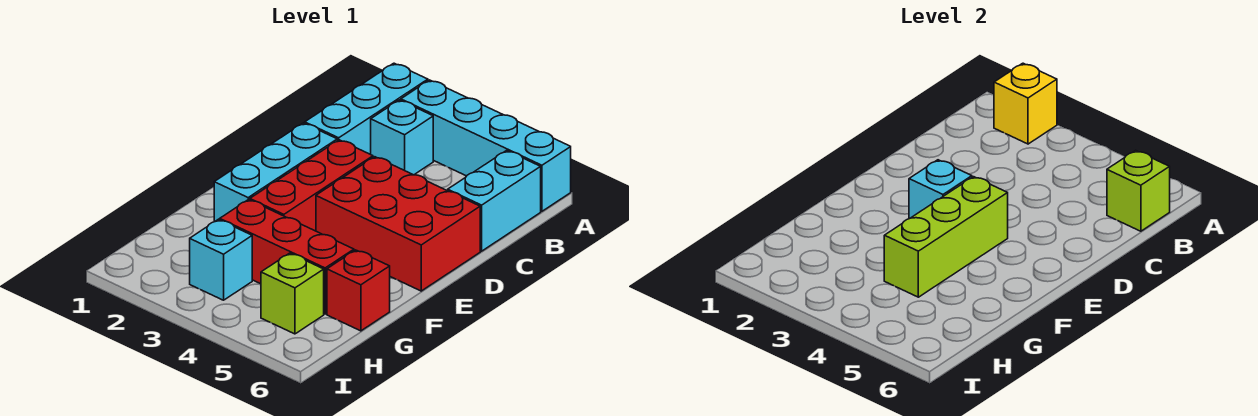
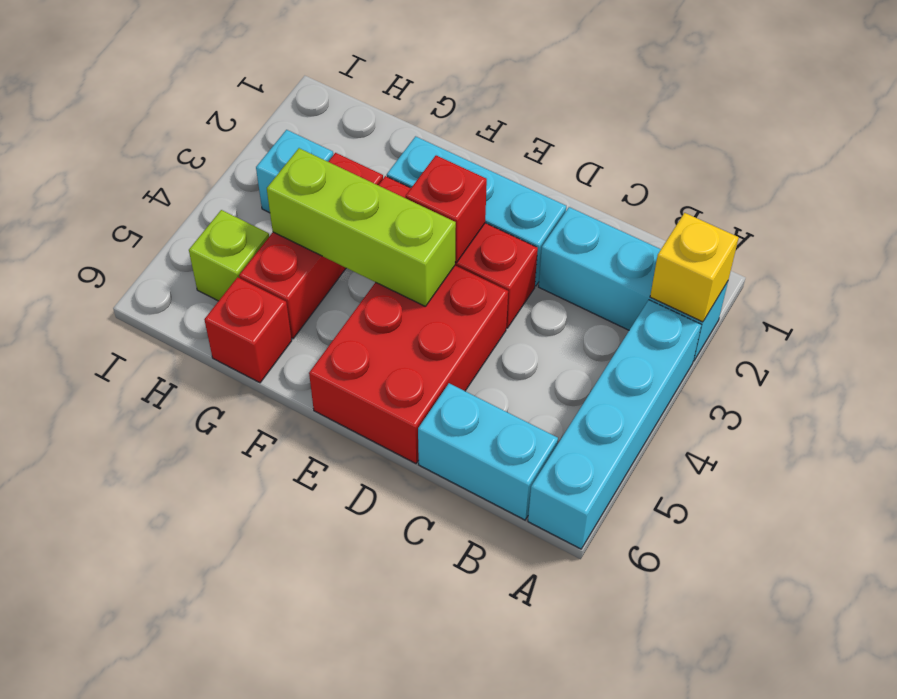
cyan brick B3 level 1 -> none
lime brick B6 level 2 -> none
cyan brick E3 level 2 -> red brick E3 level 2

